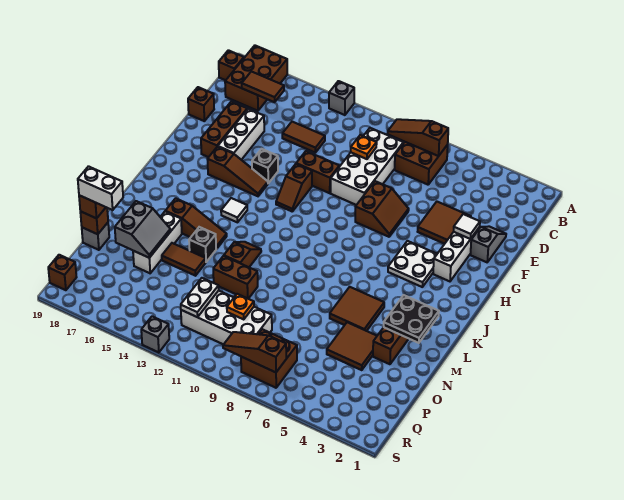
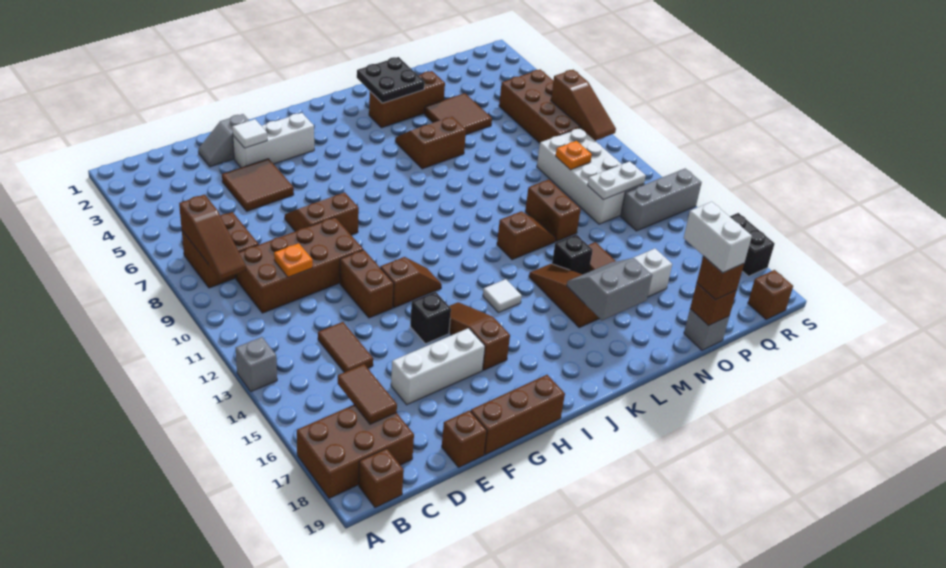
white brick C9:F10 level 1 -> brown brick C9:F10 level 1
brown brick E17:G17 level 1 -> brown brick F19:H19 level 1
white plate H4:I5 level 1 -> none
brown tile L5:M6 level 1 -> brown slope L5:M6 level 1 top 6
brown slope L12:M12 level 1 top M -> brown slope L12:M12 level 1 top L
grey slope N16:O17 level 2 top 17 -> grey slope L16:M17 level 2 top 17
brown brick Q7:R8 level 1 -> brown brick Q5:R8 level 1
grey brick S13 level 1 -> grey brick Q13:S13 level 1
none -> black brick S16:S17 level 1

